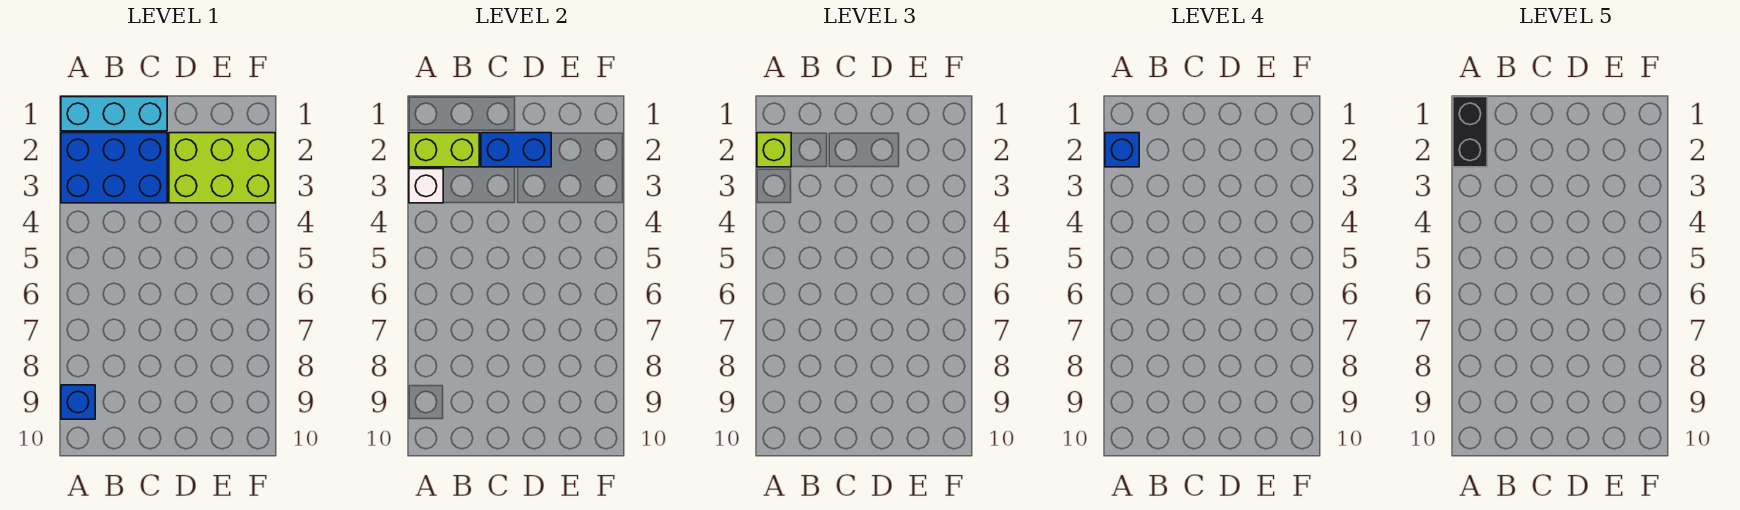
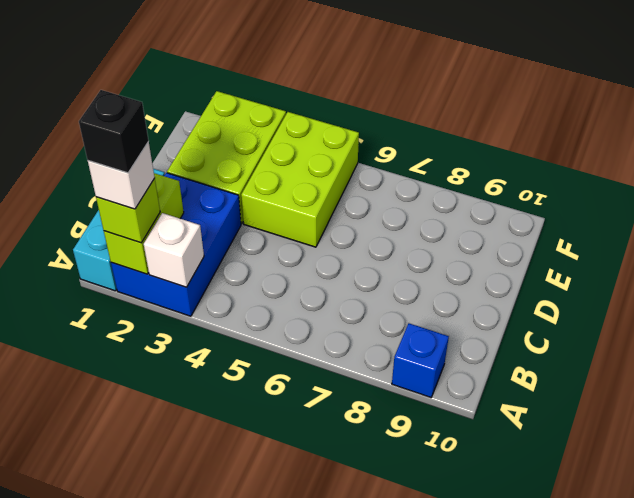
black brick A1:A2 level 5 -> black brick A2 level 5
blue brick A2 level 4 -> white brick A2 level 4
blue brick C2:D2 level 2 -> none
none -> lime brick D4:F5 level 1

